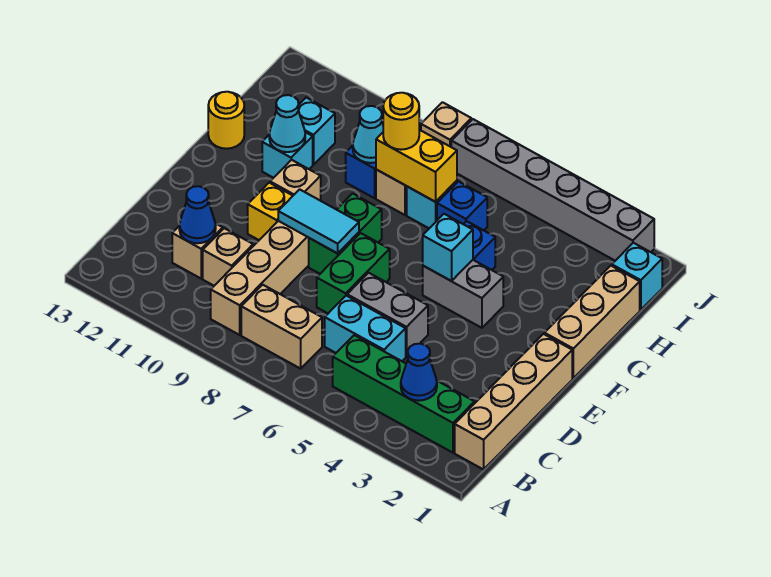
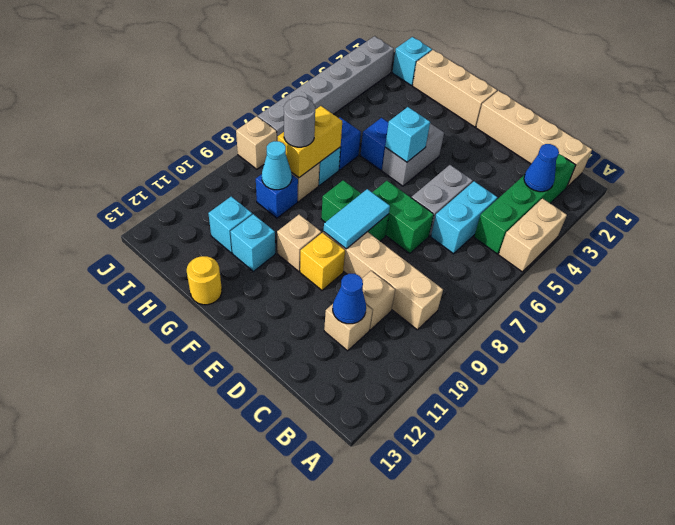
tan brick B7:B8 level 1 -> tan brick A4:A5 level 1
cyan cone G11 level 2 -> none
yellow round brick H8 level 3 -> grey round brick H8 level 3

